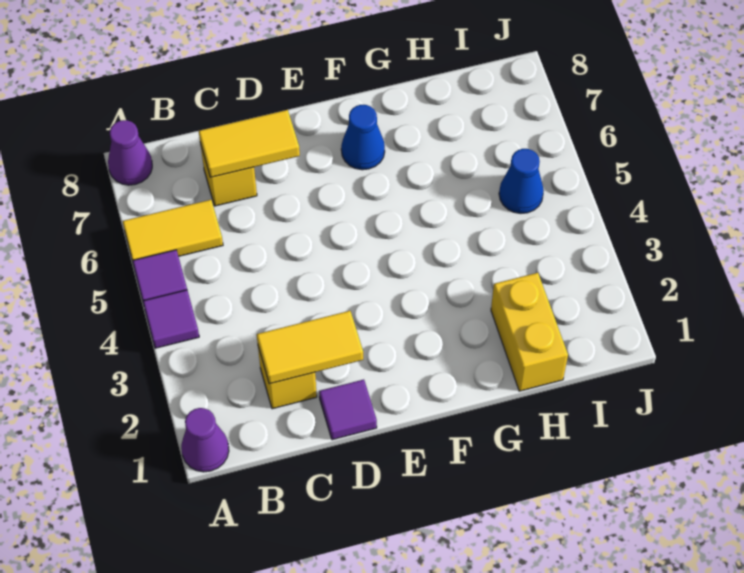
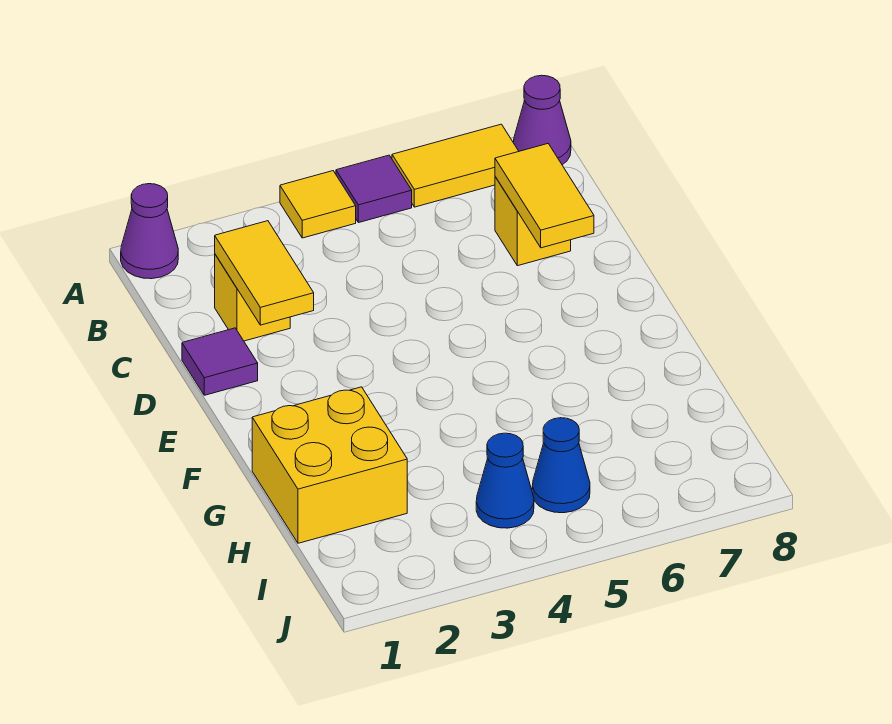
purple tile A4 level 1 -> yellow tile A4 level 1
yellow tile A6:B6 level 1 -> yellow tile A6:A7 level 1
blue cone F7 level 1 -> blue cone I4 level 1
yellow brick H1:H2 level 1 -> yellow brick G1:H2 level 1

